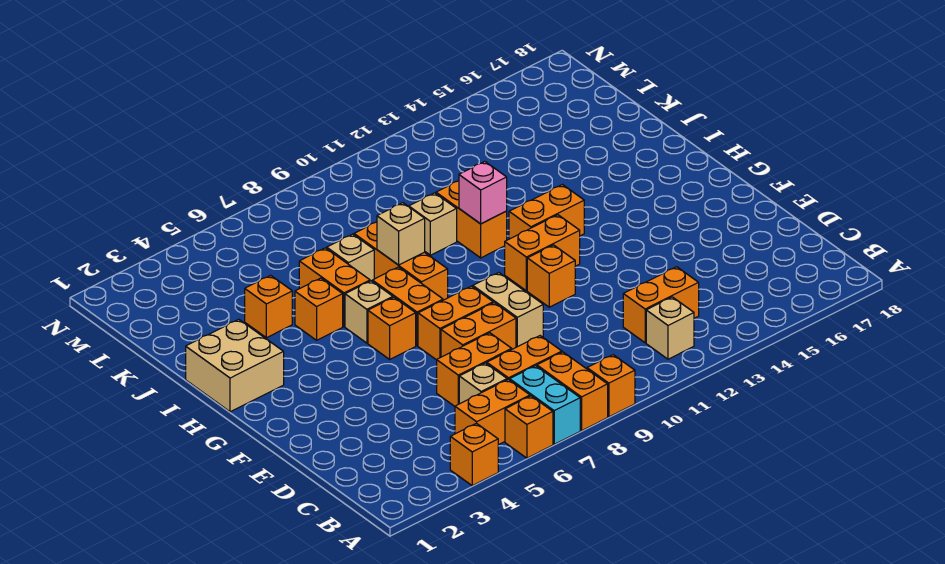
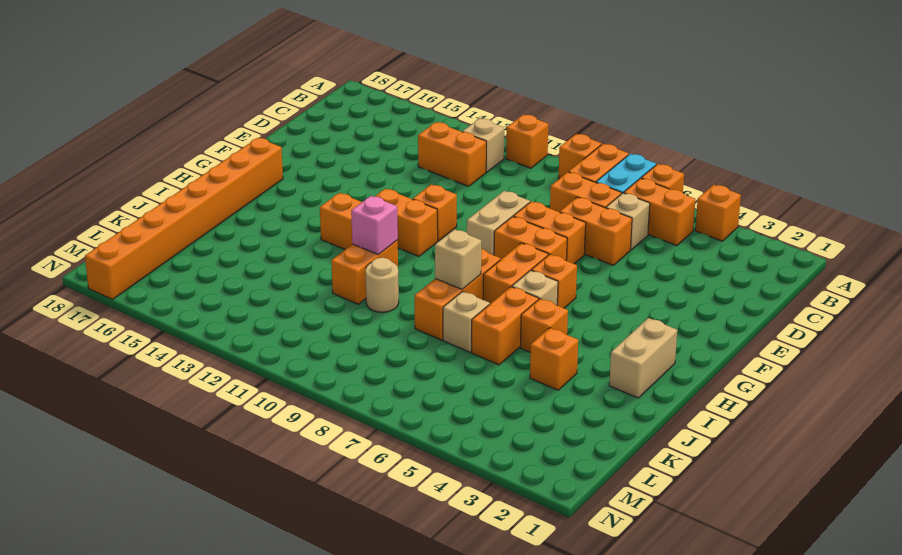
none -> orange brick A11 level 1
none -> orange brick G17:N17 level 1
tan brick H1:I2 level 1 -> tan brick H2:I2 level 1
tan brick J10 level 1 -> tan round brick J10 level 1

